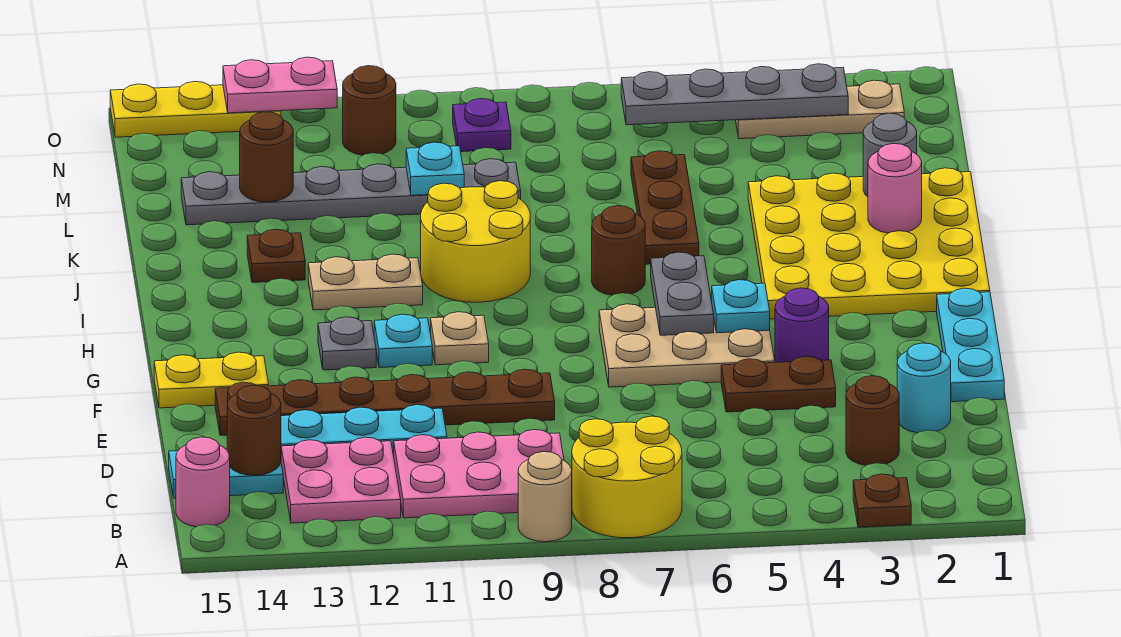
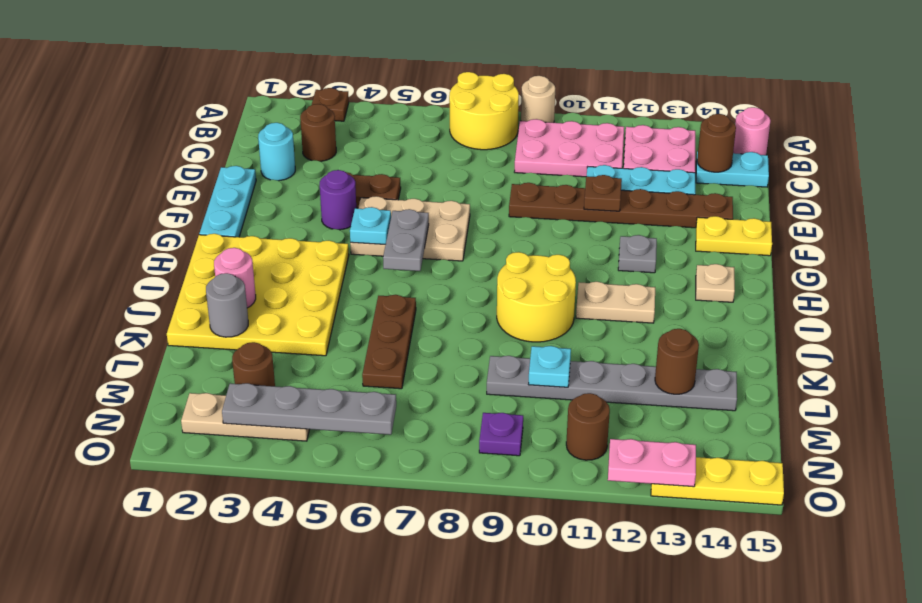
tan plate G10 level 1 -> tan plate H14 level 1
cyan plate G11 level 1 -> none
brown round brick I7 level 1 -> brown round brick M3 level 1
brown plate J13 level 1 -> brown plate E11 level 2

